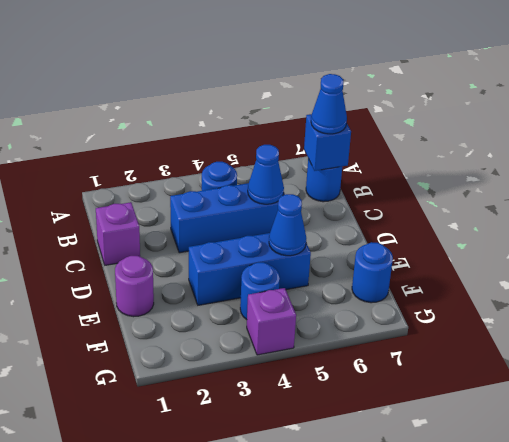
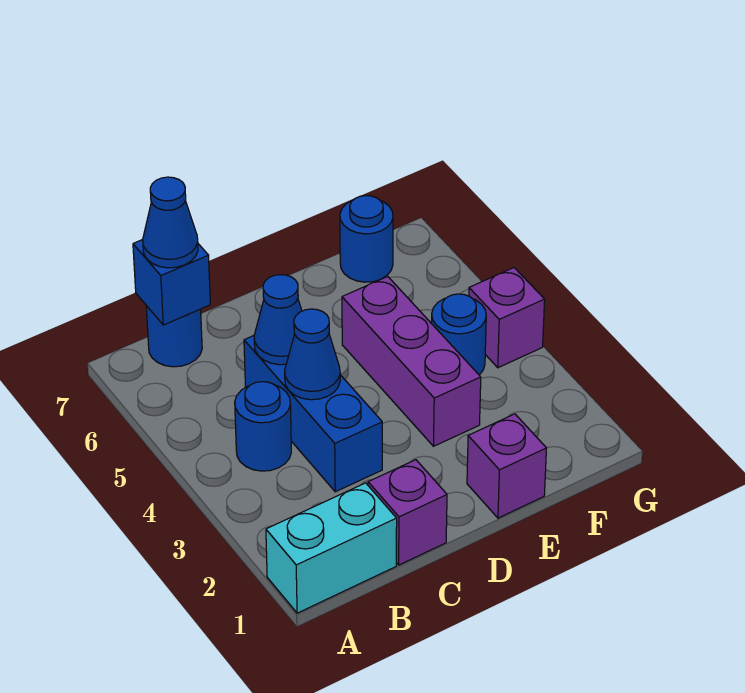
none -> cyan brick A1:B1 level 1
purple round brick E1 level 1 -> purple brick E1 level 1
blue brick E3:E5 level 1 -> purple brick E3:E5 level 1
blue cone E5 level 2 -> blue cone C4 level 2

